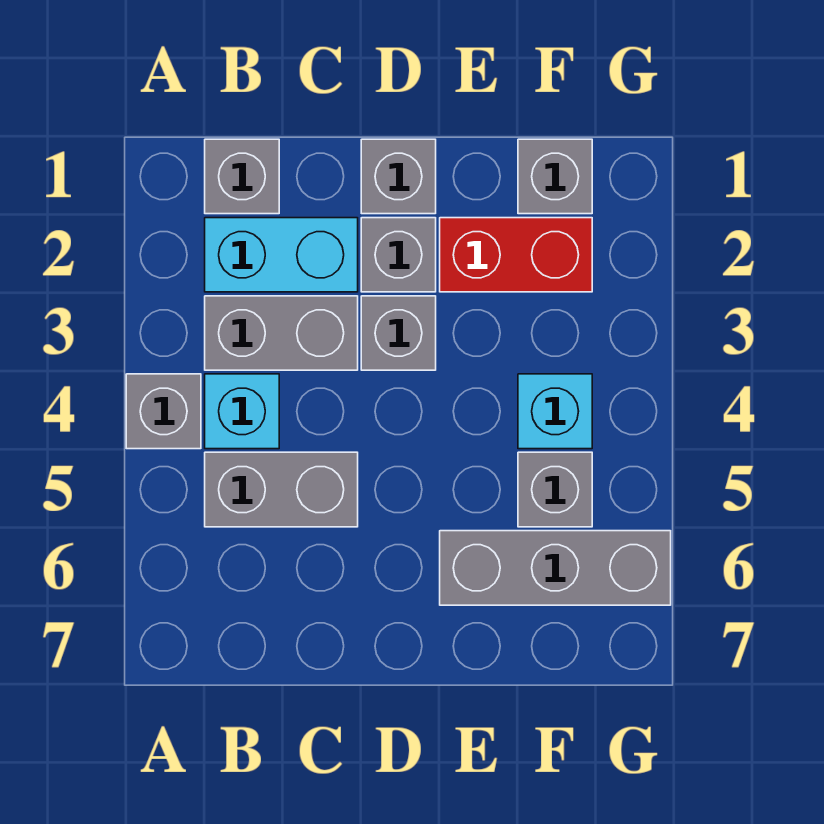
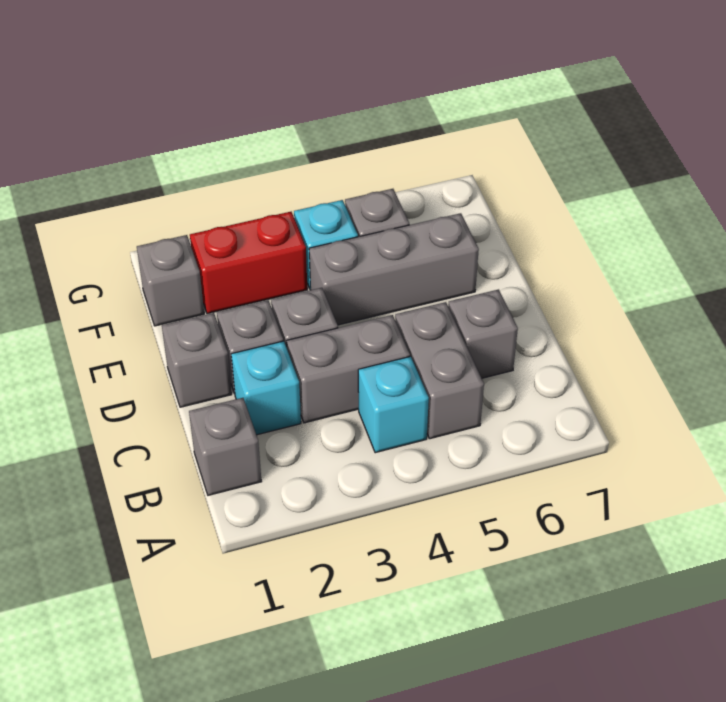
grey brick A4 level 1 -> grey brick C6 level 1
cyan brick B2:C2 level 1 -> cyan brick C2 level 1
grey brick B3:C3 level 1 -> grey brick C3:C4 level 1
red brick E2:F2 level 1 -> red brick F2:F3 level 1
grey brick E6:G6 level 1 -> grey brick E4:E6 level 1

